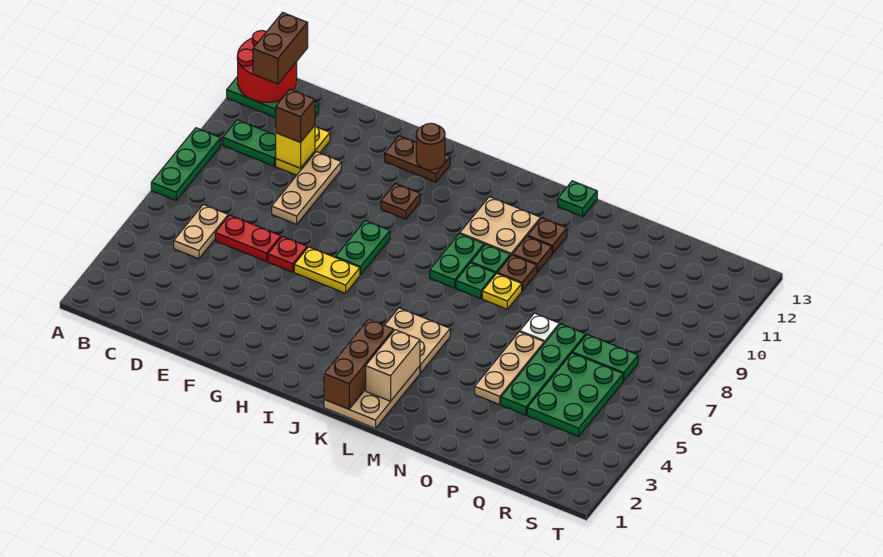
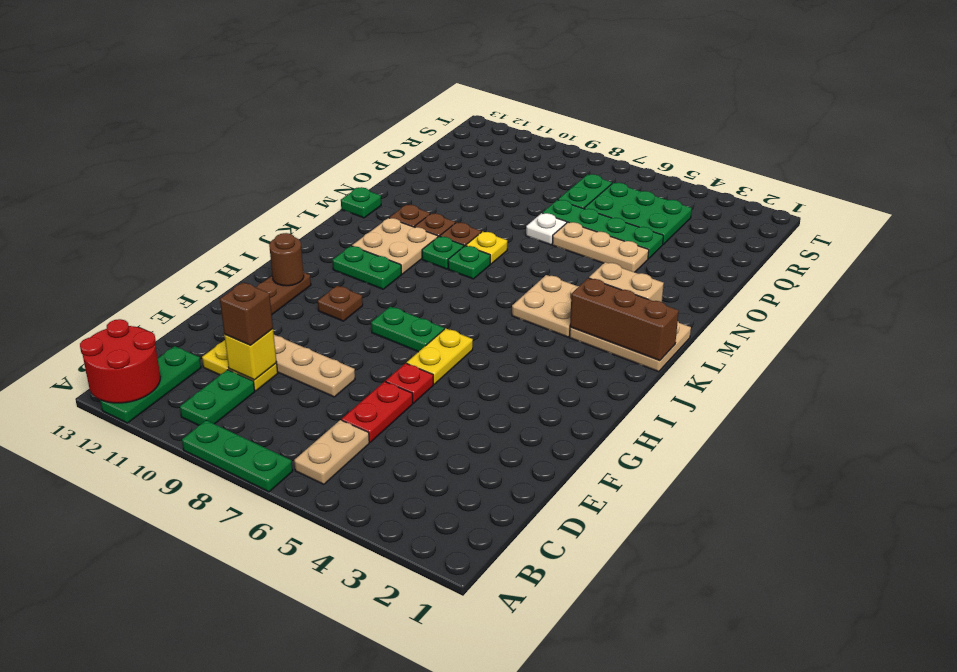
brown brick B12:B13 level 3 -> none
tan plate C5:C6 level 1 -> tan plate B6:C6 level 1
green plate K8:K9 level 1 -> green plate J10:J11 level 1

